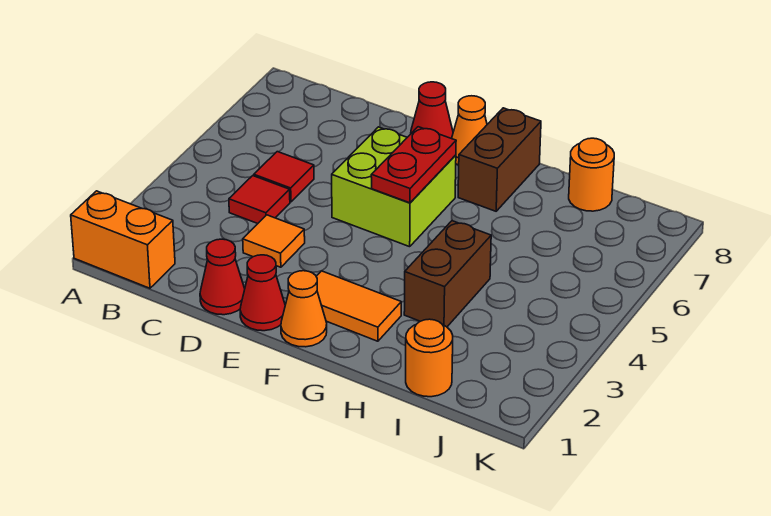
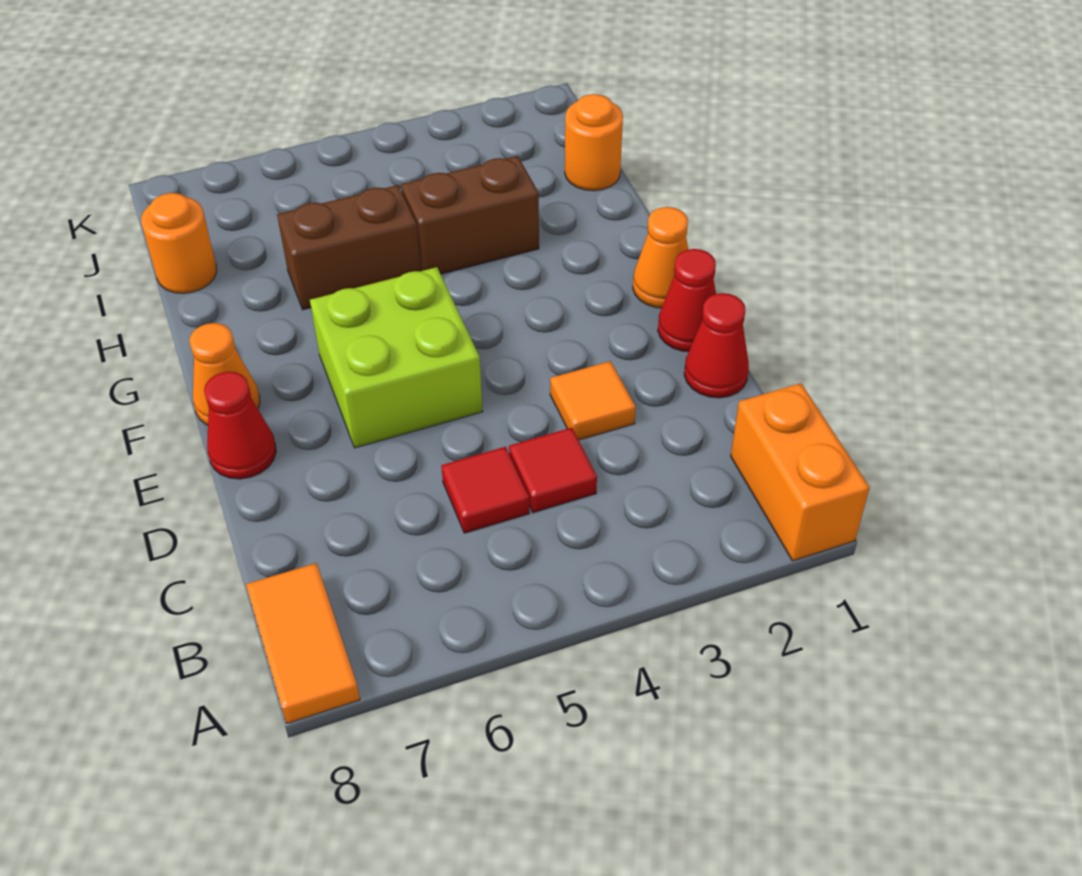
orange tile F2:G2 level 1 -> orange tile A8:B8 level 1
red plate F5:F6 level 2 -> none
brown brick G7:G8 level 1 -> brown brick H5:H6 level 1

